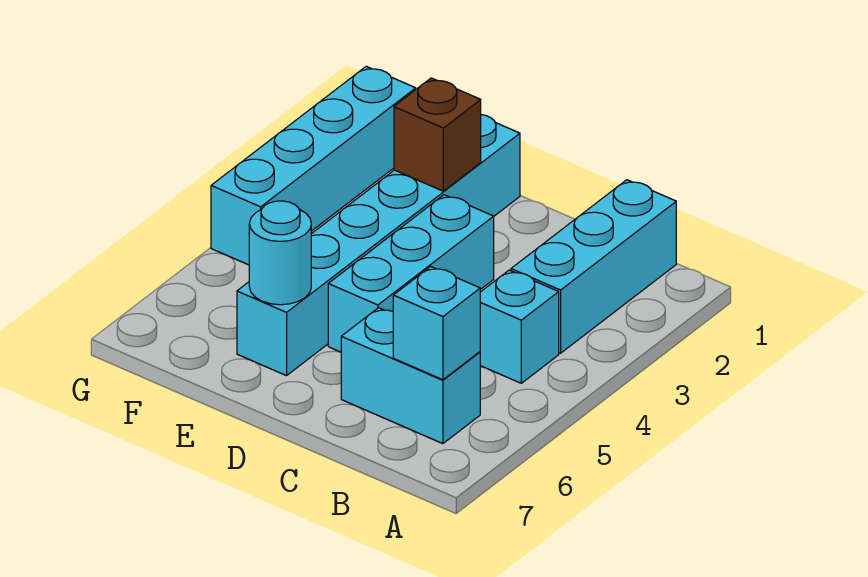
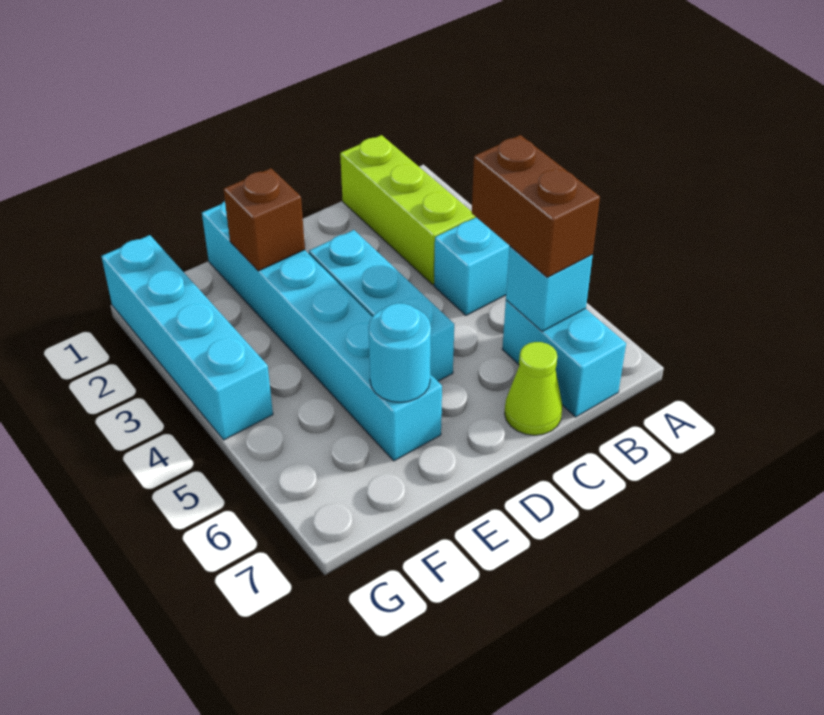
cyan brick B1:B3 level 1 -> lime brick B1:B3 level 1
none -> brown brick B5:B6 level 3
cyan brick B6:C6 level 1 -> cyan brick B6:B7 level 1
none -> lime cone C7 level 1

